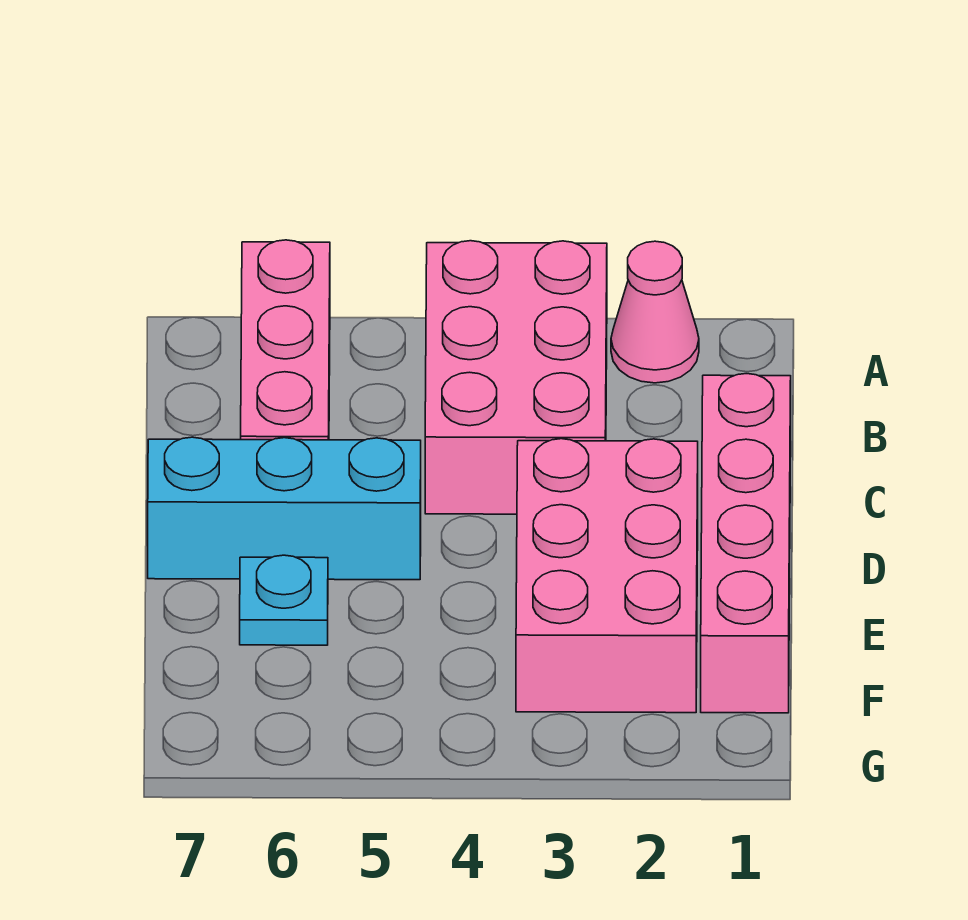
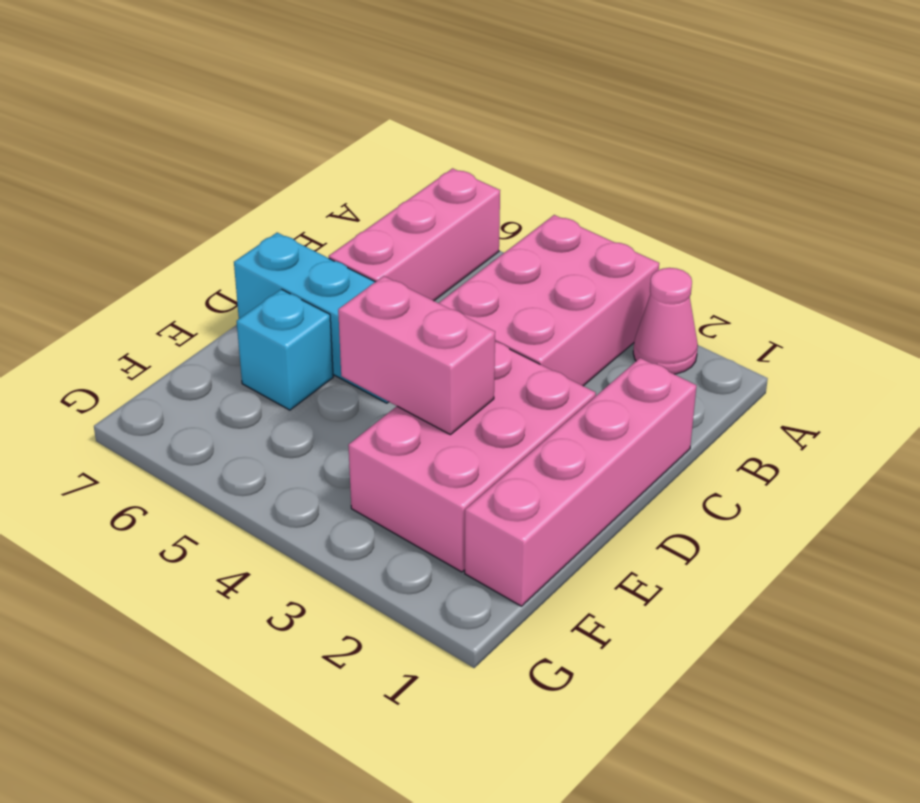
none -> pink brick E3:E4 level 2
cyan plate E6 level 1 -> cyan brick E6 level 1

